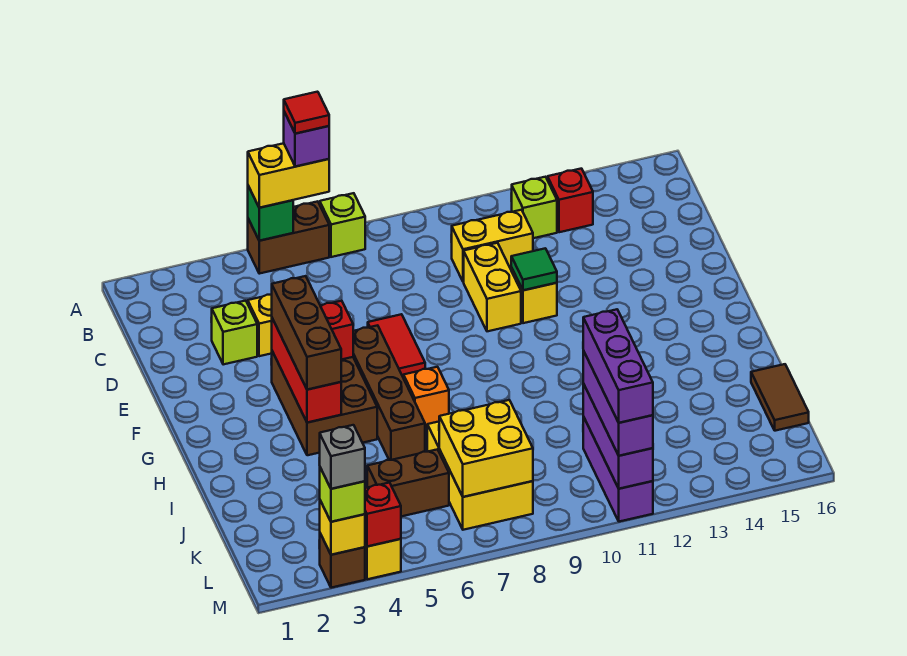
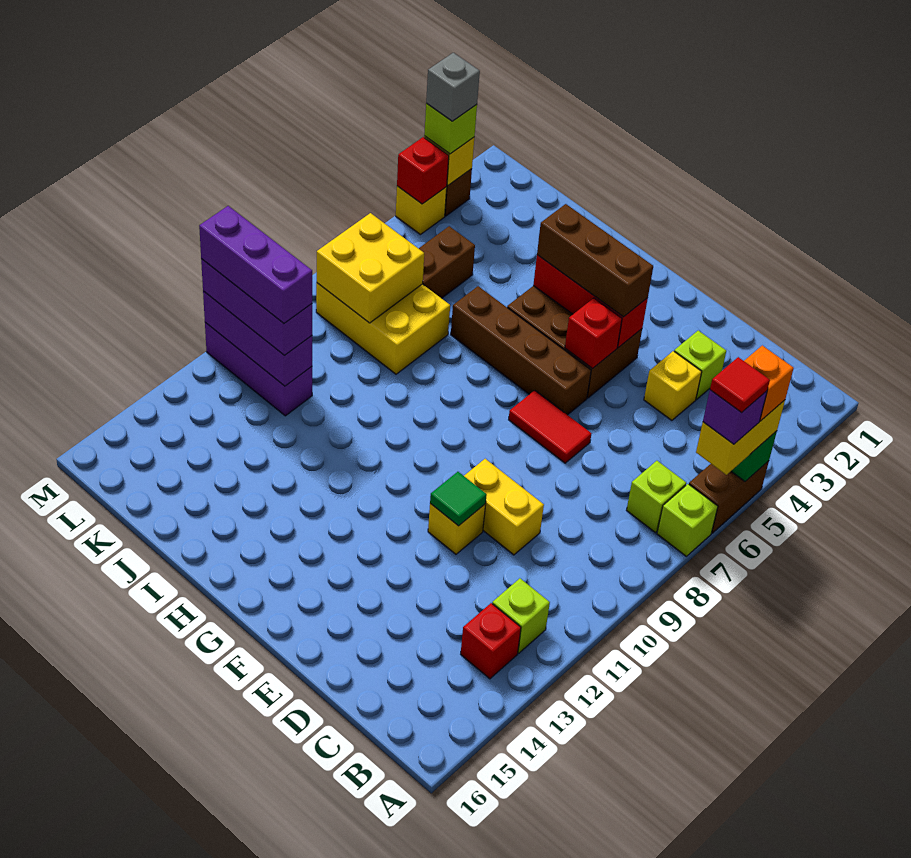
none -> lime brick B7 level 1
yellow brick C10:C11 level 1 -> none
orange brick H7 level 1 -> orange brick A5 level 4
brown tile J16:K16 level 1 -> none

